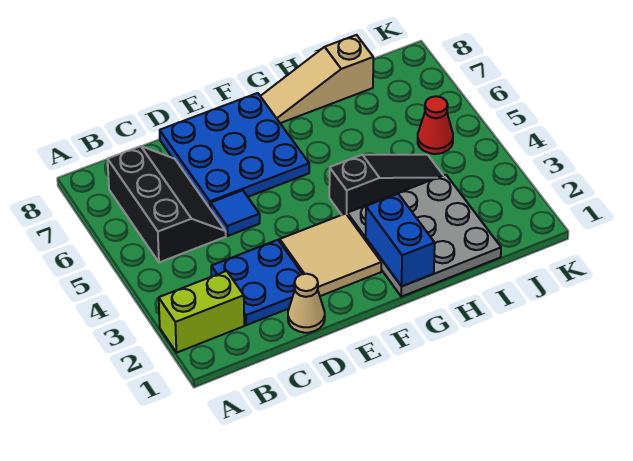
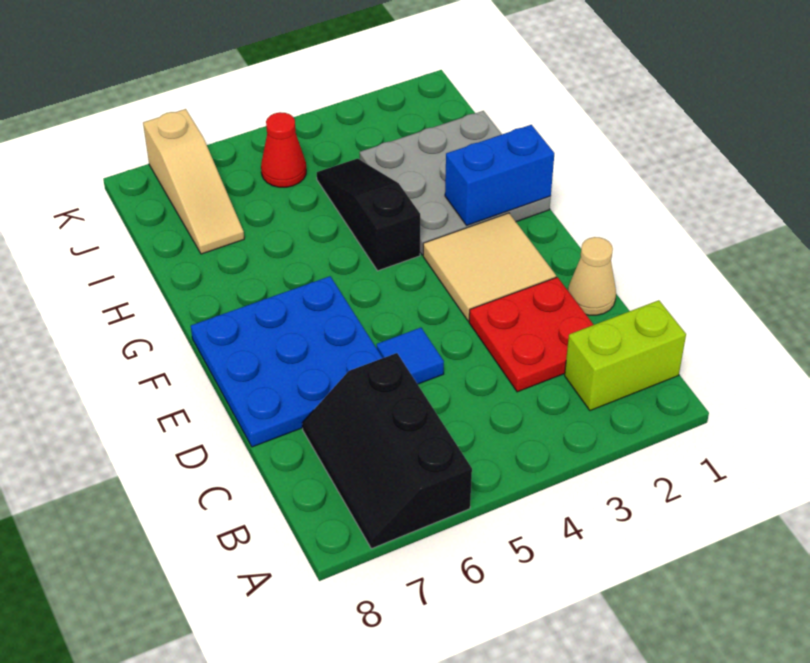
lime brick A2:B2 level 1 -> lime brick B1:B2 level 1
black slope B5:C7 level 1 top B -> black slope A6:C7 level 1 top 6
blue plate C2:D3 level 1 -> red plate C2:D3 level 1
tan slope G8:I8 level 1 top I -> tan slope I7:K7 level 1 top K

